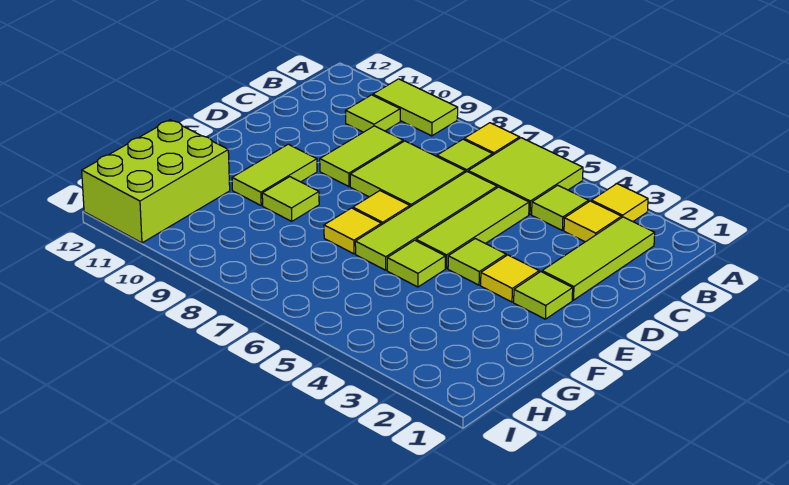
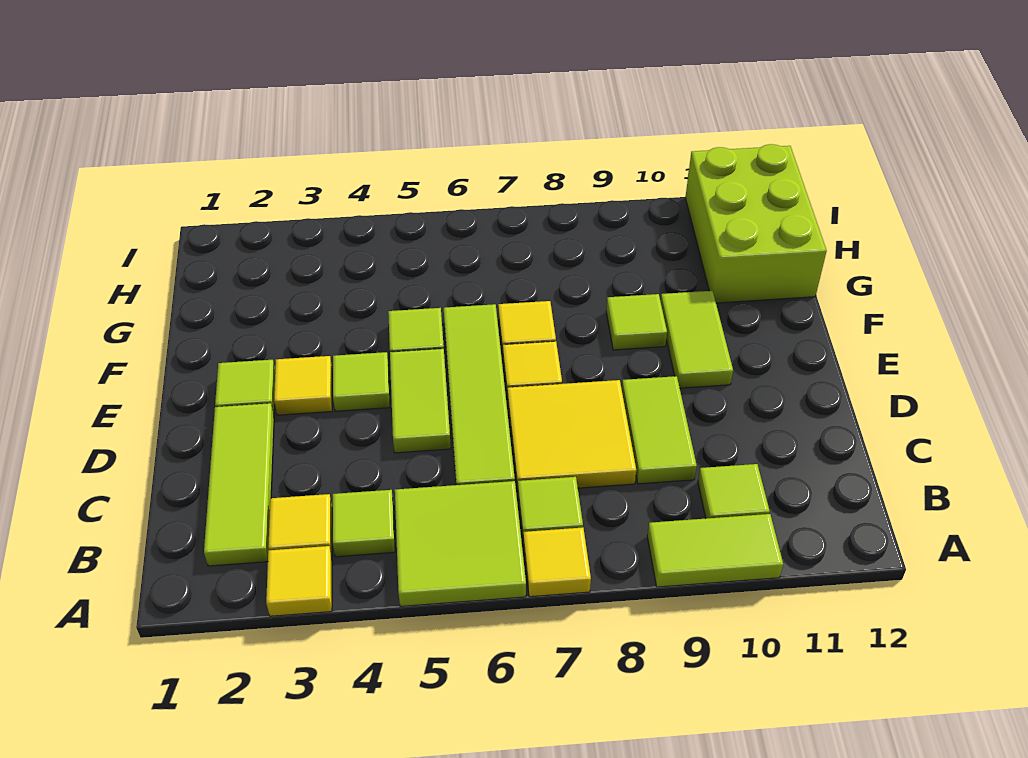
lime tile C5:E5 level 1 -> lime tile D5:E5 level 1
lime tile C7:D8 level 1 -> yellow tile C7:D8 level 1

